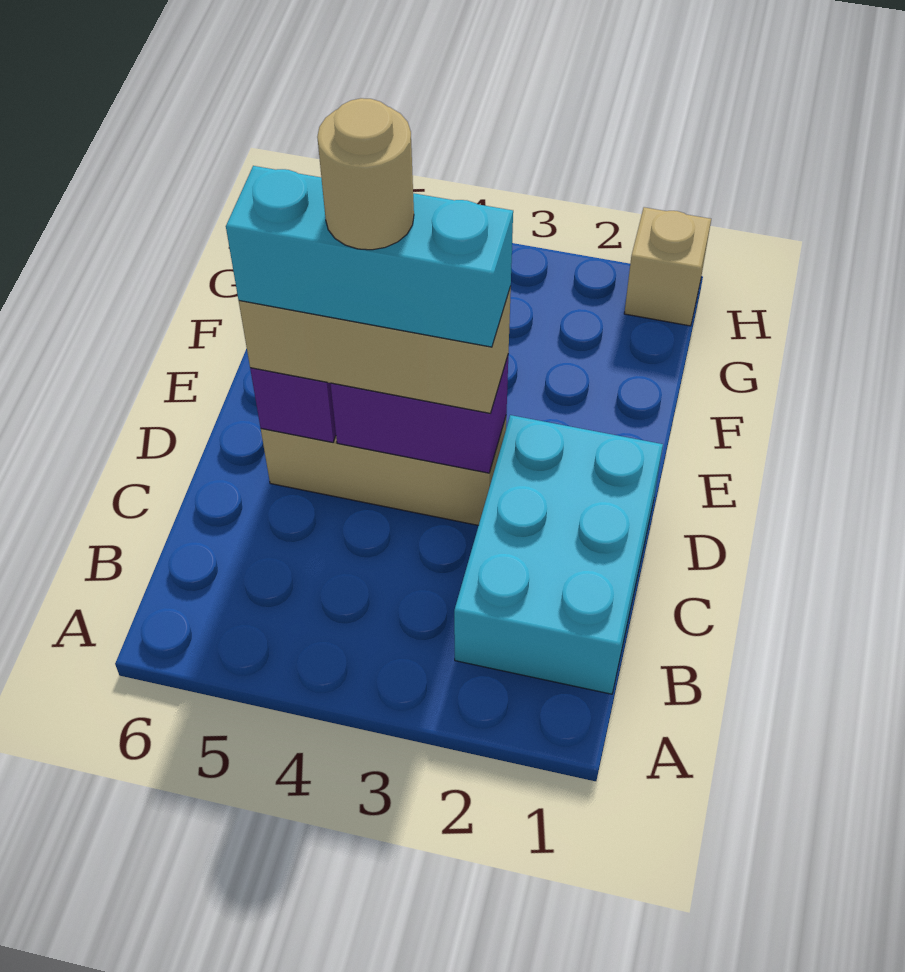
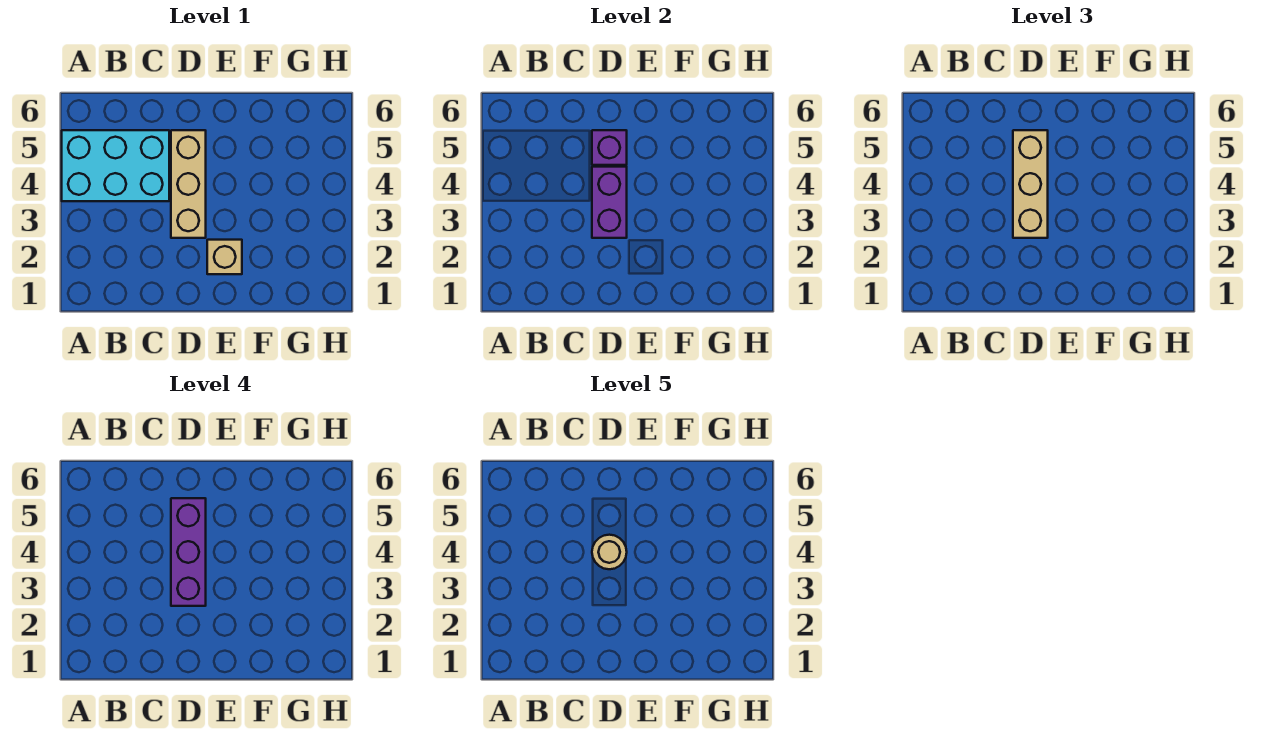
cyan brick B1:D2 level 1 -> cyan brick A4:C5 level 1
cyan brick D3:D5 level 4 -> purple brick D3:D5 level 4
tan brick H1 level 1 -> tan brick E2 level 1

